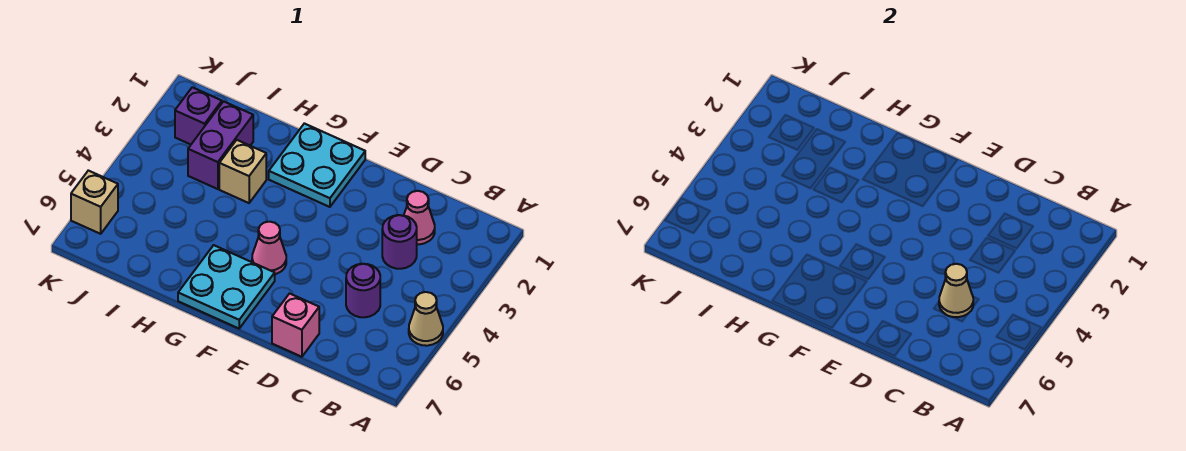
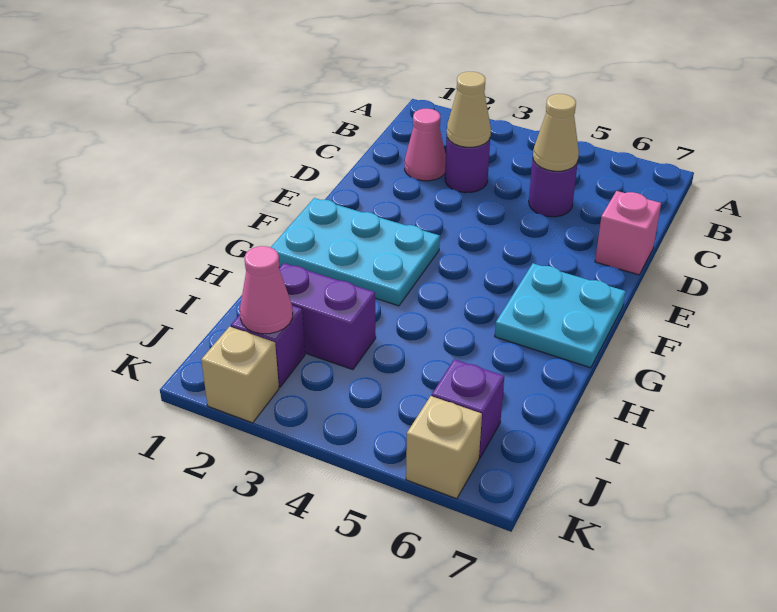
tan cone A5 level 1 -> tan cone C3 level 2
cyan plate F1:G2 level 1 -> cyan plate F1:G3 level 1
pink cone F5 level 1 -> pink cone J2 level 2
tan brick H3 level 1 -> tan brick K2 level 1
none -> purple brick J6 level 1

